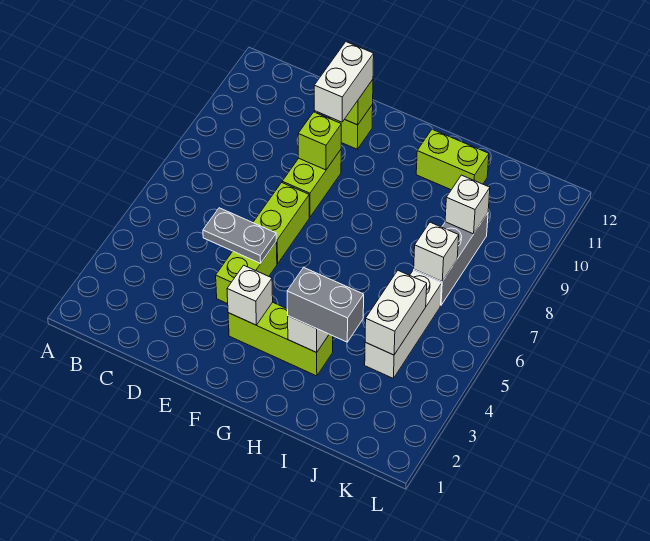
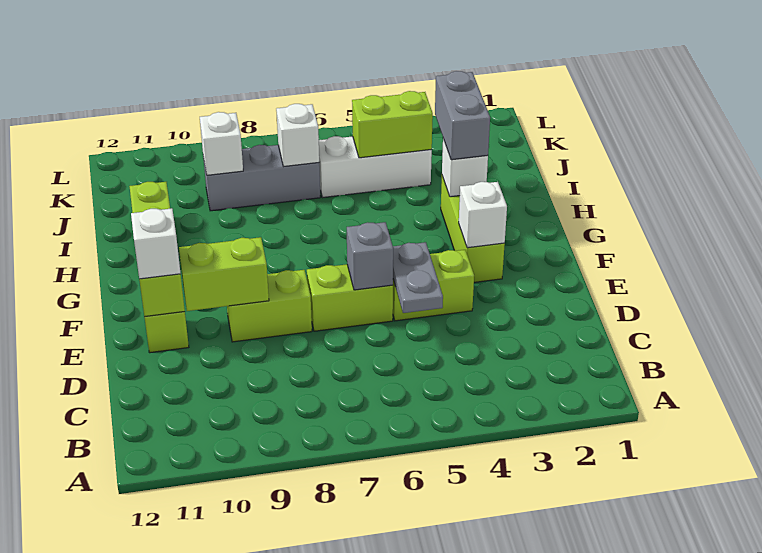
none -> grey brick E6 level 2
lime brick E9 level 2 -> lime brick E9:E10 level 2
white brick E10:E11 level 3 -> white brick E11 level 3
white brick J4:J5 level 2 -> lime brick J4:J5 level 2

